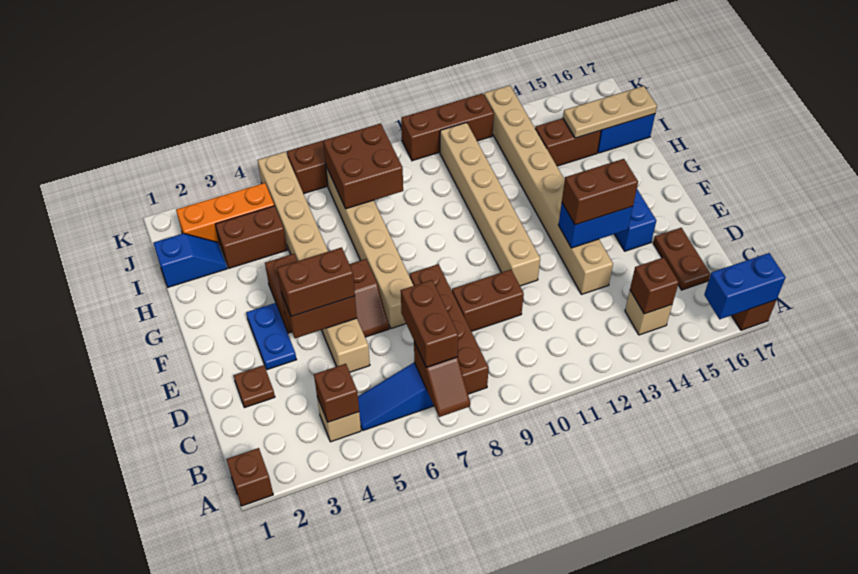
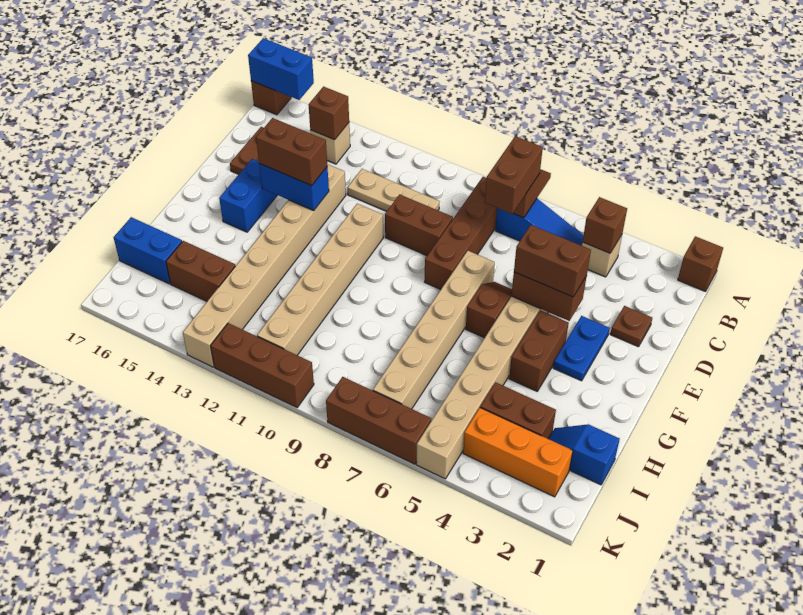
brown brick I7:J8 level 2 -> none
tan plate I15:I17 level 2 -> tan plate C10:C12 level 1

